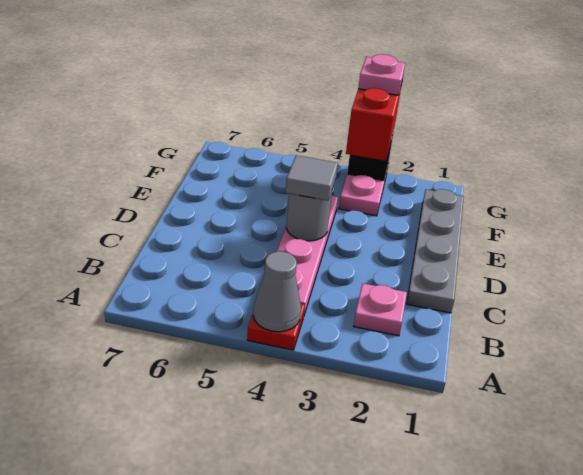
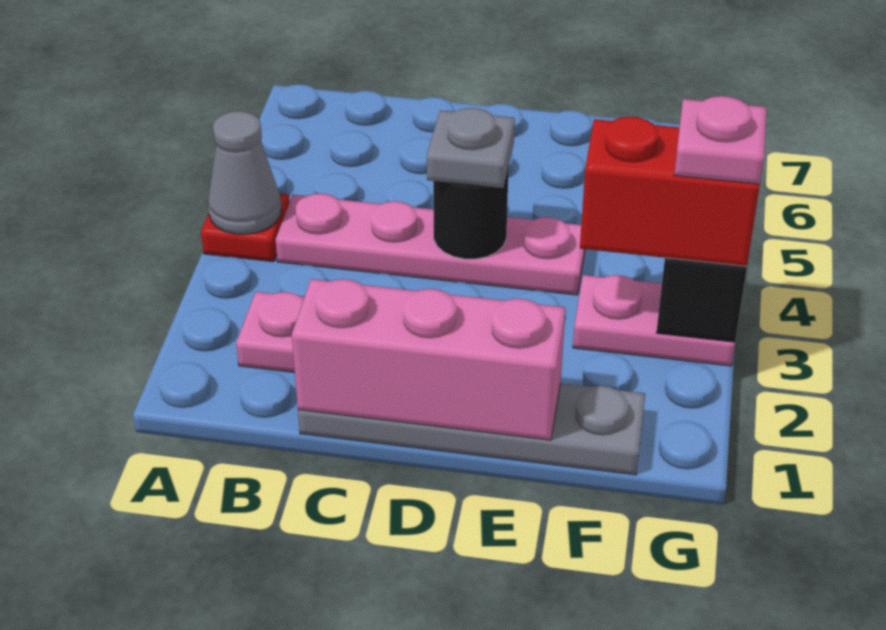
none -> pink brick C1:E1 level 2
grey round brick D4 level 2 -> black round brick D4 level 2
grey tile D4 level 3 -> grey plate D4 level 3

